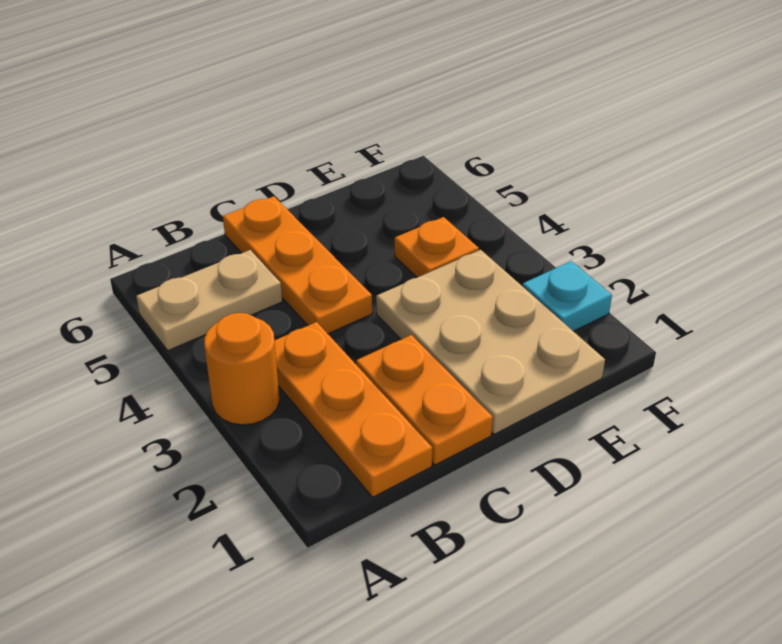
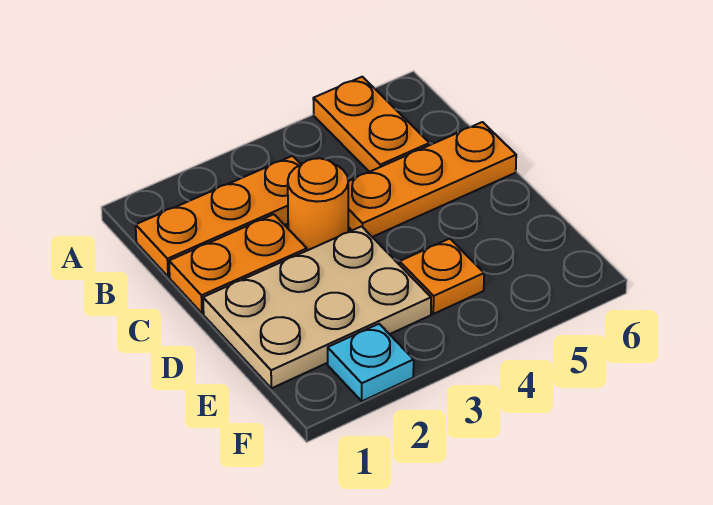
orange round brick A3 level 1 -> orange round brick C3 level 1
tan plate A5:B5 level 1 -> orange plate A5:B5 level 1

